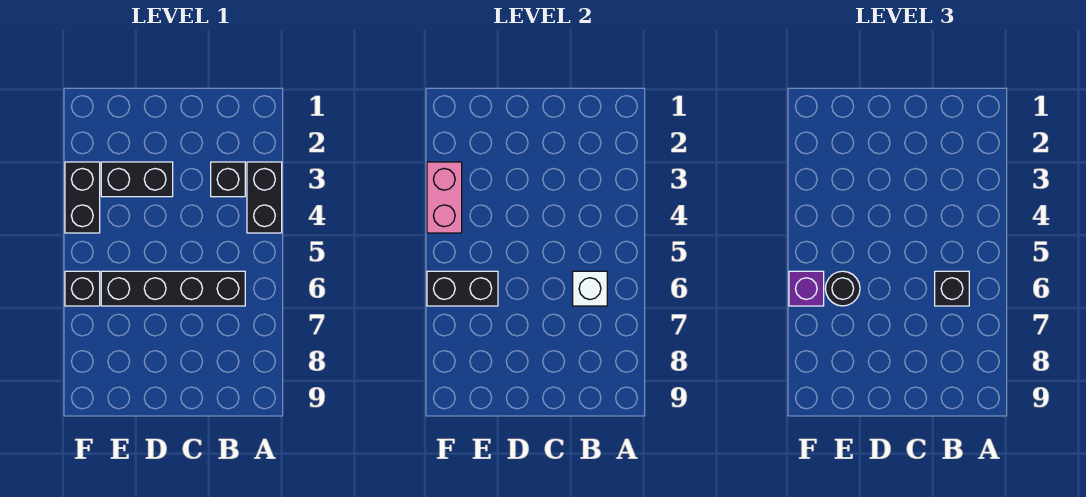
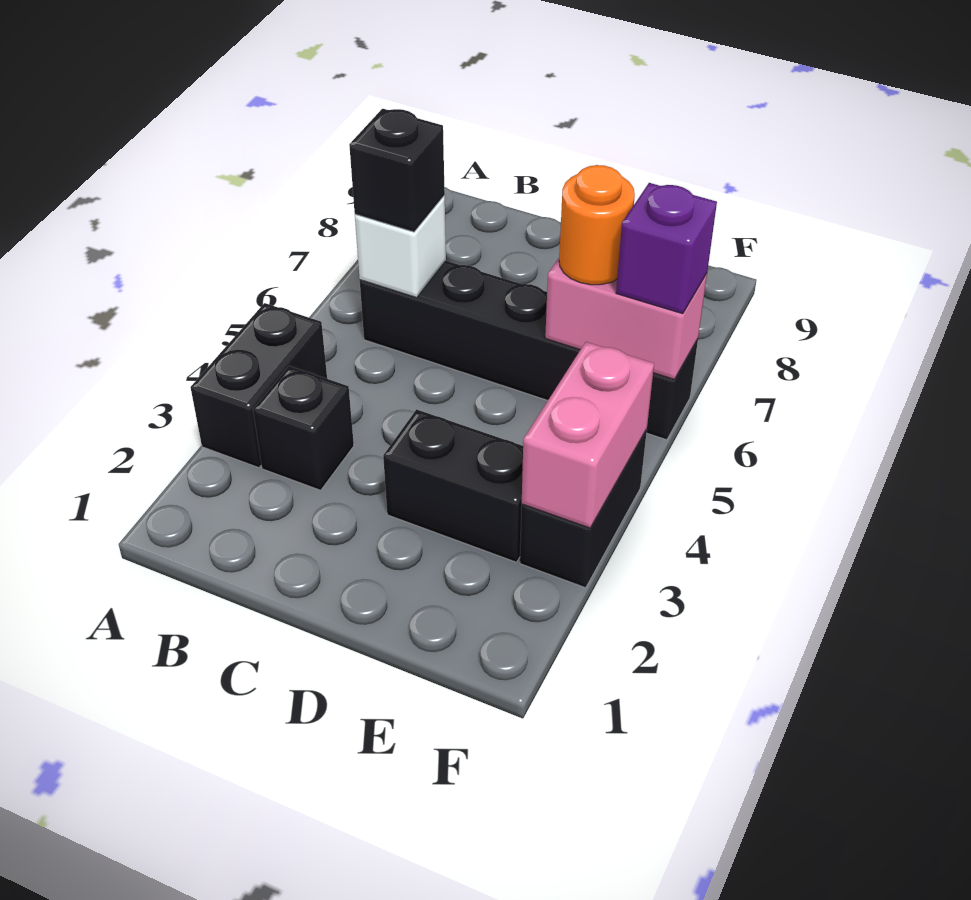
black brick E6:F6 level 2 -> pink brick E6:F6 level 2
black round brick E6 level 3 -> orange round brick E6 level 3

